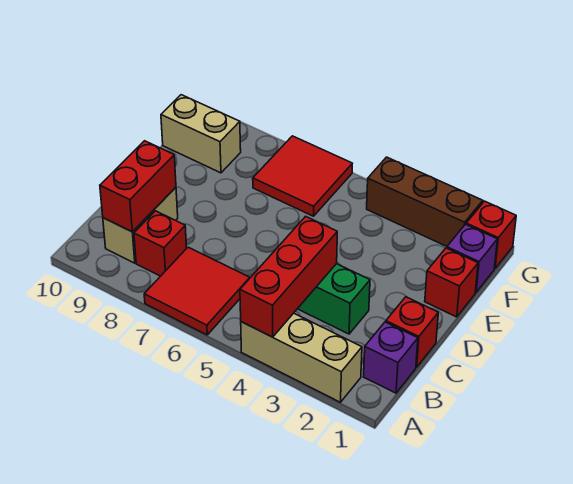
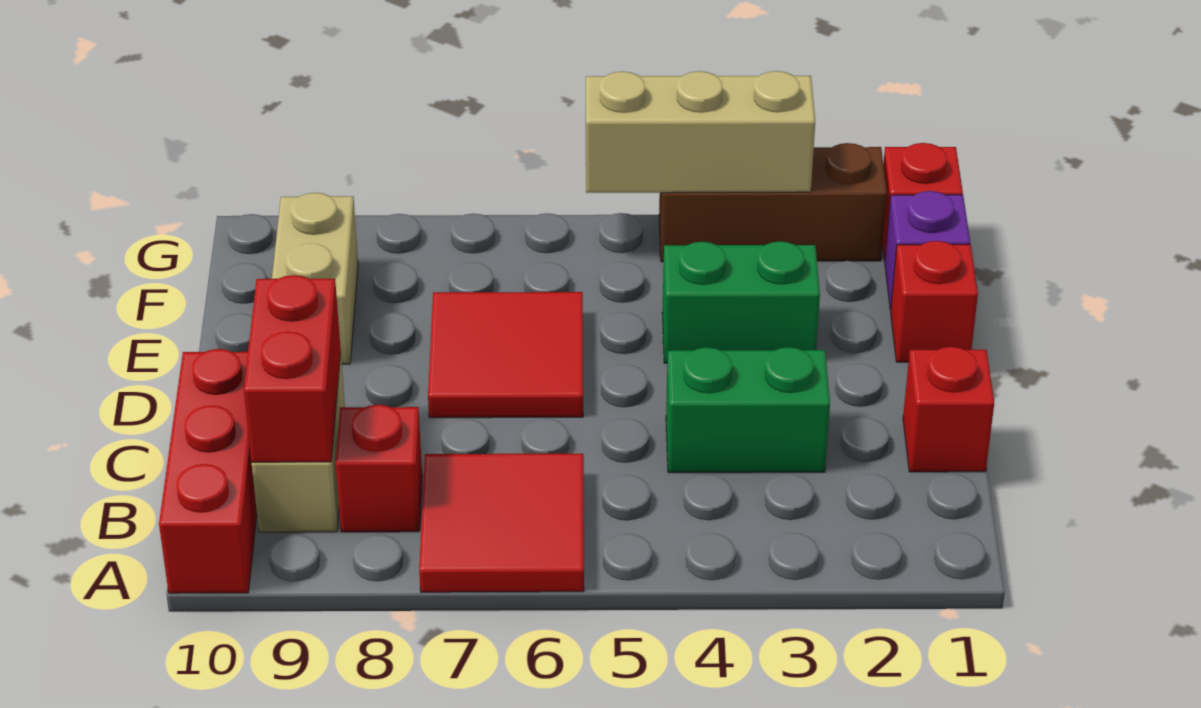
tan brick A2:A4 level 1 -> tan brick G3:G5 level 2
red brick A4:C4 level 2 -> red brick A10:C10 level 1
purple brick B1 level 1 -> none
none -> green brick E3:E4 level 1
red tile F6:G7 level 1 -> red tile D6:E7 level 1
tan brick F9:F10 level 1 -> tan brick E9:F9 level 1

